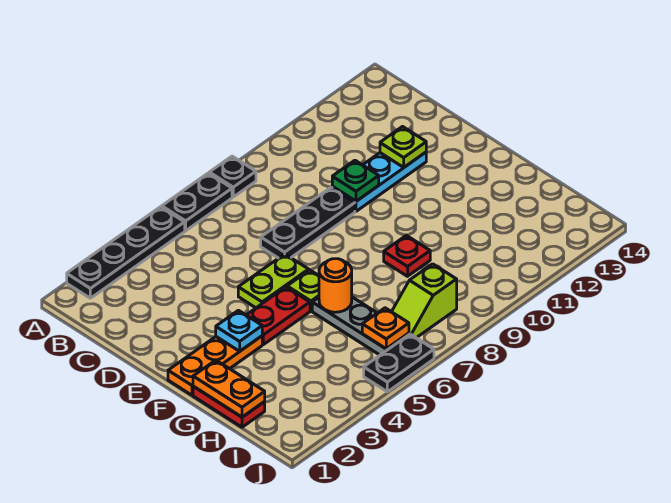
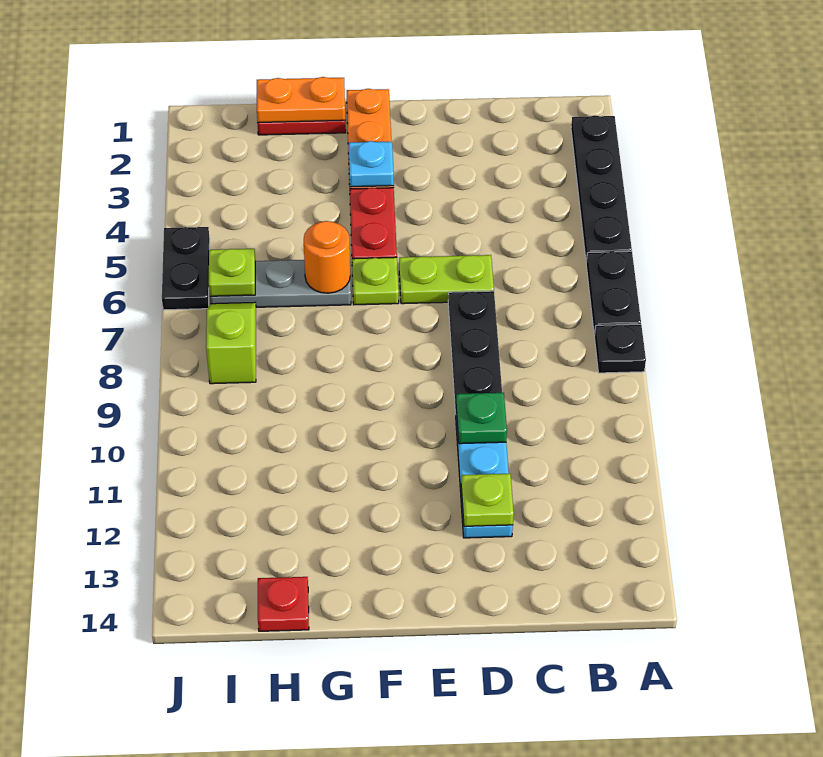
lime plate E5:E6 level 1 -> lime plate D6:E6 level 1
red plate G9 level 1 -> red plate H14 level 1
orange plate I6 level 2 -> lime plate I6 level 2

